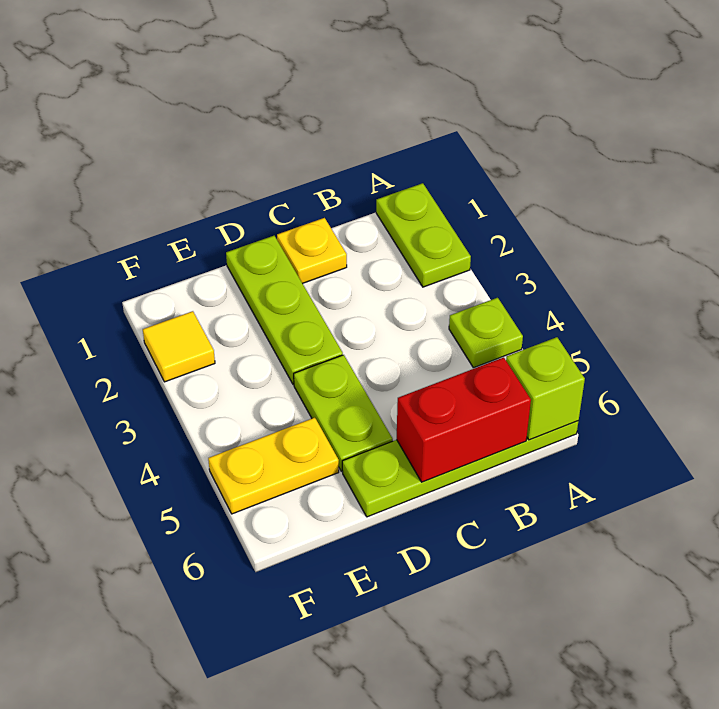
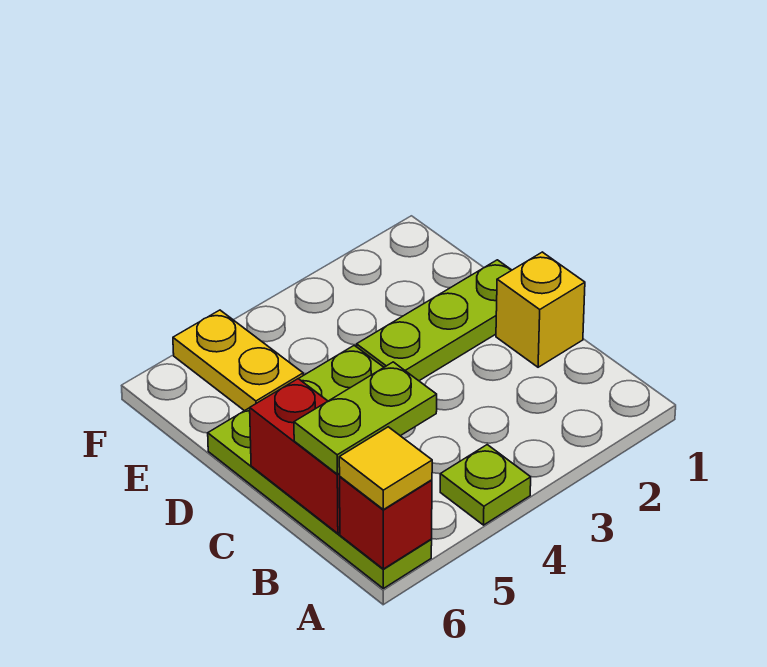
lime plate A1:A2 level 1 -> lime plate B5:B6 level 3
lime brick A6 level 2 -> red brick A6 level 2
yellow plate C1 level 1 -> yellow brick C1 level 1
yellow tile F2 level 1 -> yellow tile A6 level 3

